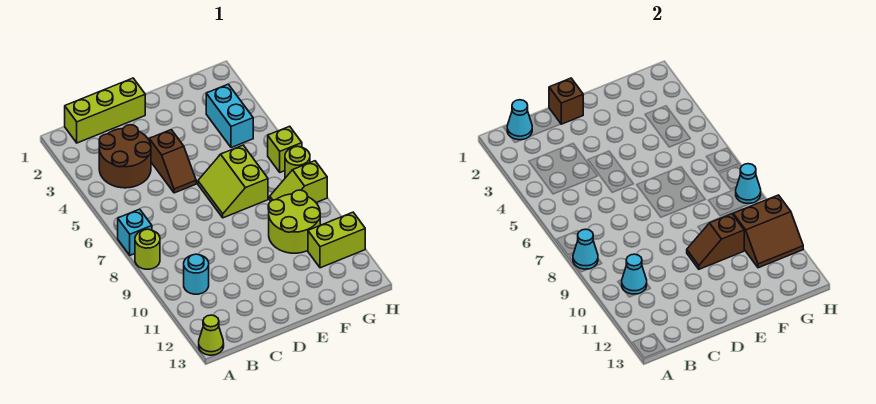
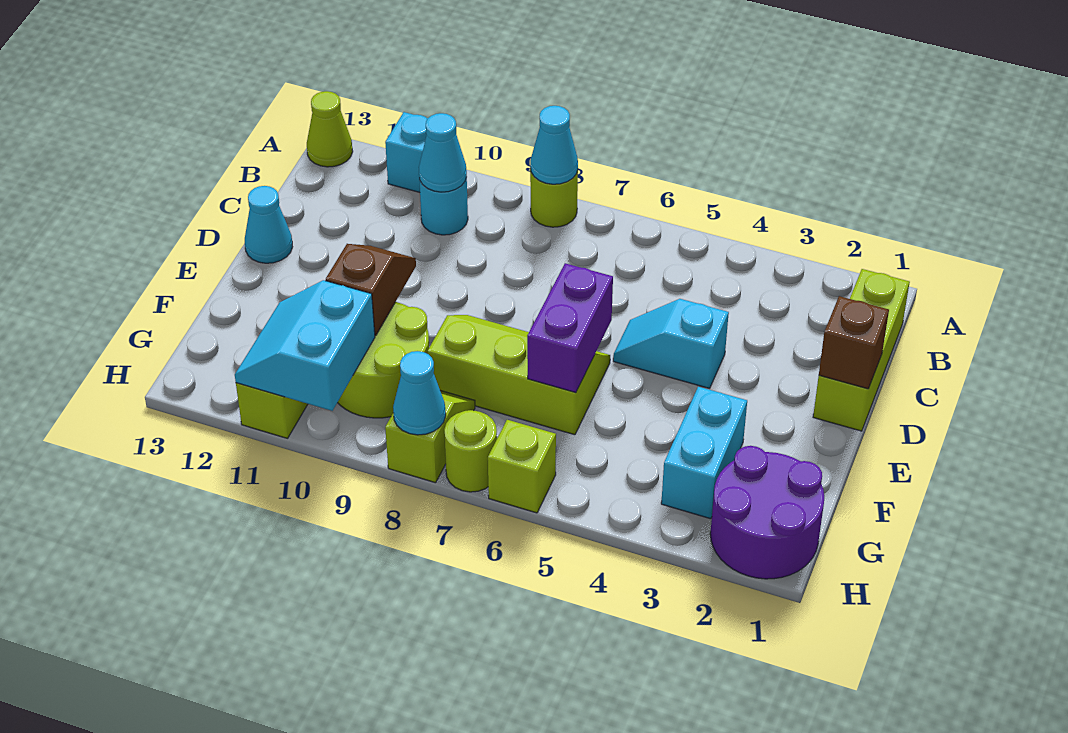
cyan brick A7 level 1 -> cyan brick A11 level 1
cyan cone B1 level 2 -> cyan cone D13 level 1
brown round brick B3:C4 level 1 -> none
brown slope D4:D5 level 1 top 4 -> cyan slope D4:D5 level 1 top 4
lime slope E6:F7 level 1 top F -> lime slope E6:F8 level 1 top F
none -> purple brick E6:F6 level 2
none -> purple round brick G1:H2 level 1
cyan brick G3:G4 level 1 -> cyan brick F3:G3 level 1
brown slope G10:H11 level 2 top 10 -> cyan slope G10:H11 level 2 top 10

